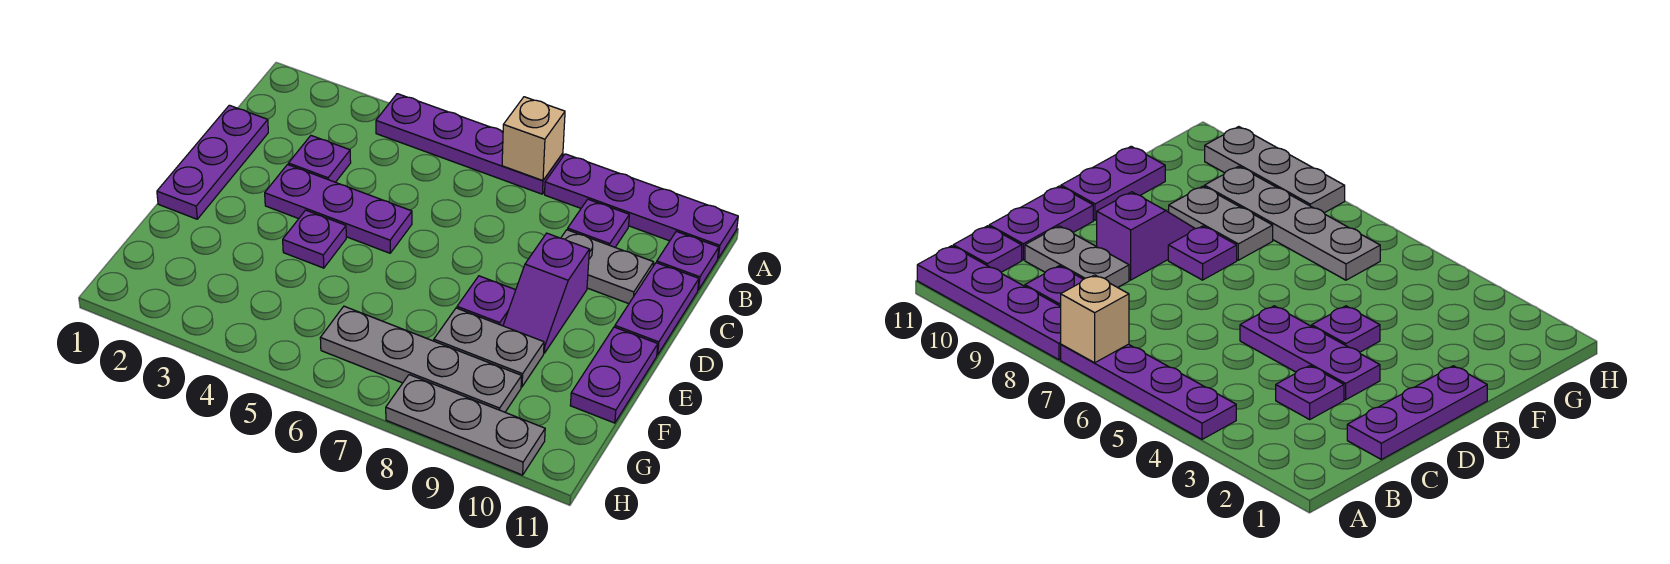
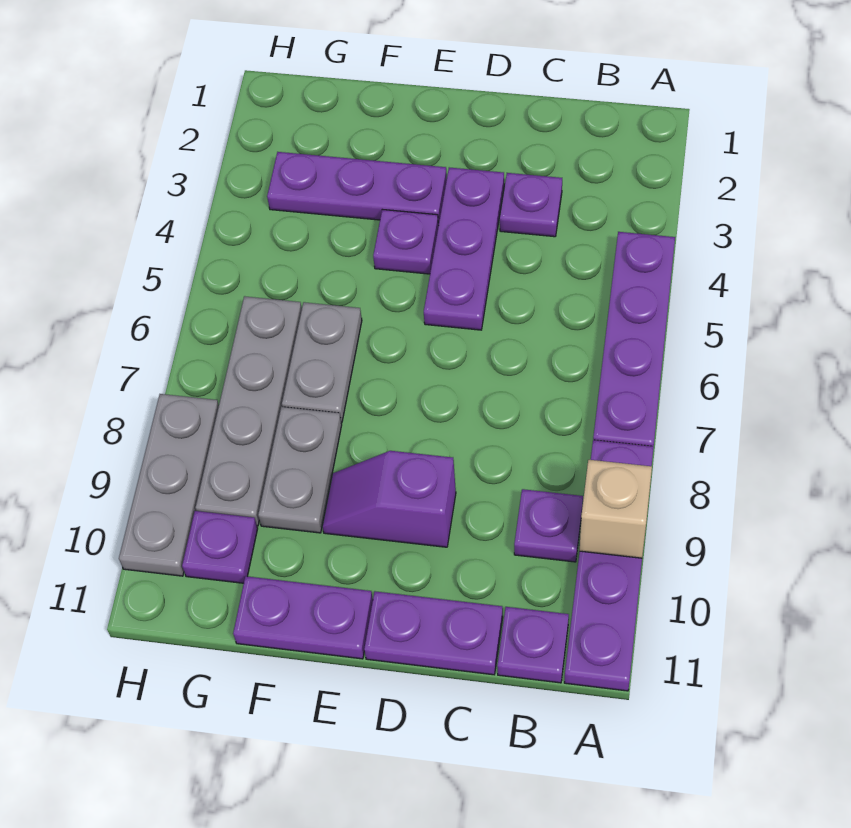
tan brick A7 level 2 -> tan brick A9 level 2
purple plate C1:E1 level 1 -> purple plate E3:G3 level 1
grey plate C9:C10 level 1 -> grey plate F6:F7 level 1
purple plate E8 level 1 -> purple plate G10 level 1

